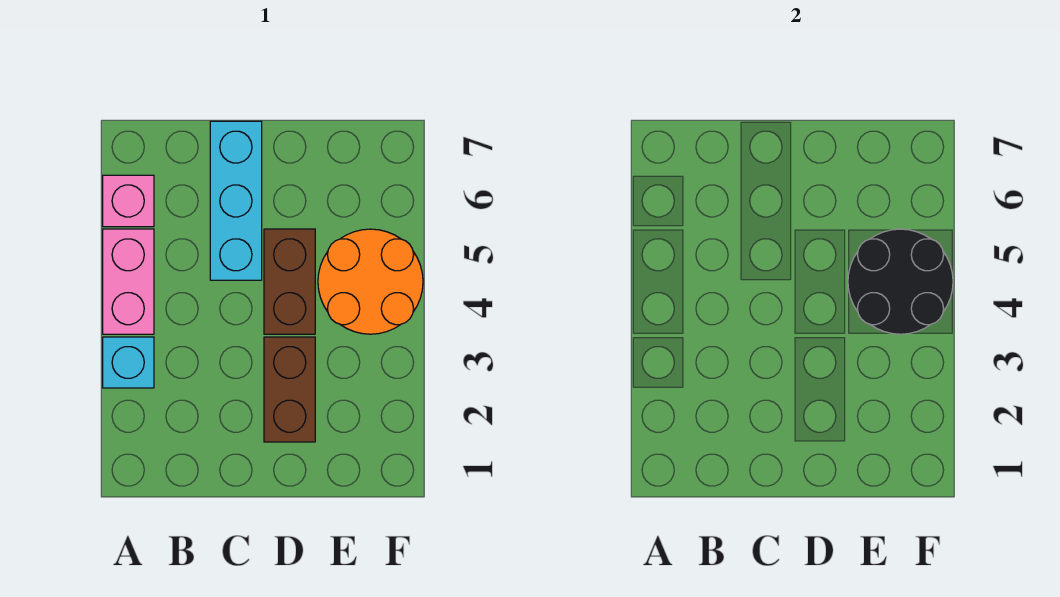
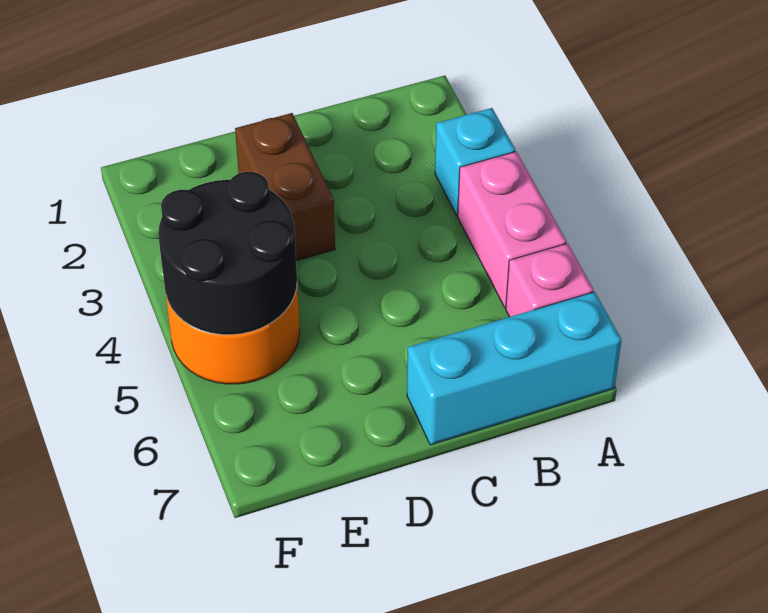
cyan brick C5:C7 level 1 -> cyan brick A7:C7 level 1
brown brick D4:D5 level 1 -> none

